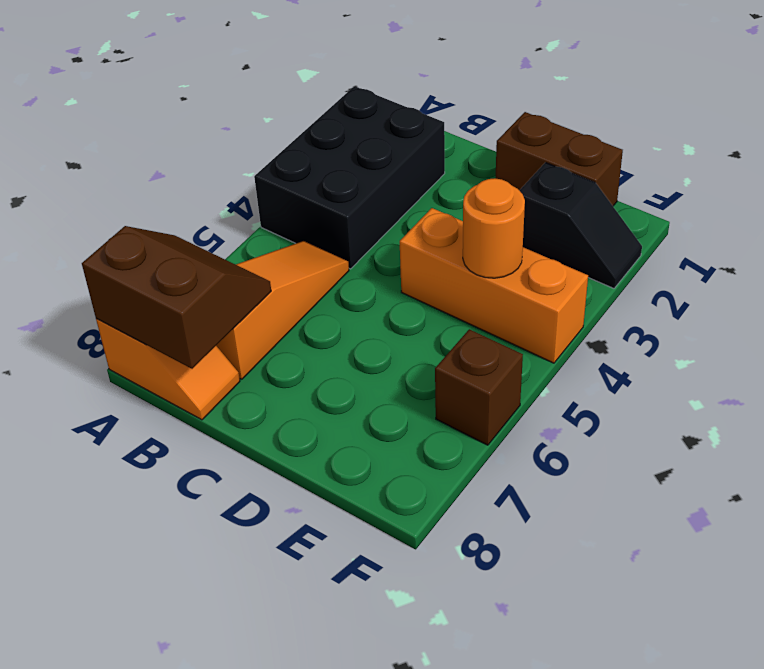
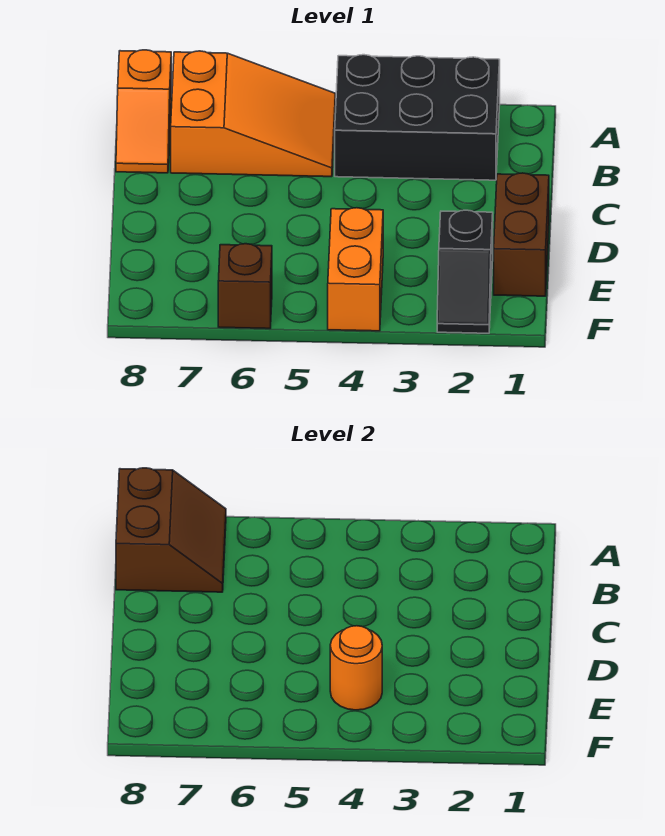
orange slope B5:B7 level 1 top 7 -> orange slope A5:B7 level 1 top 7
orange brick D4:F4 level 1 -> orange brick E4:F4 level 1

